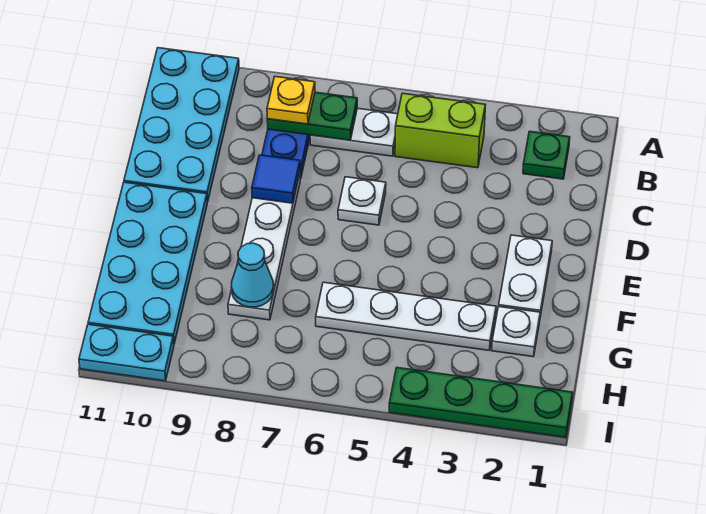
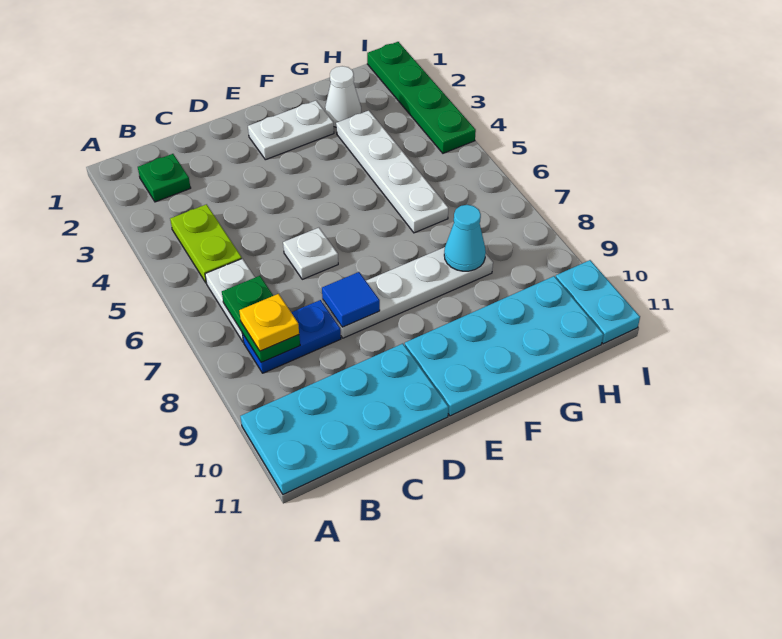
lime brick B4:B5 level 1 -> lime plate B4:B5 level 1
white plate G2 level 1 -> white cone G2 level 1

